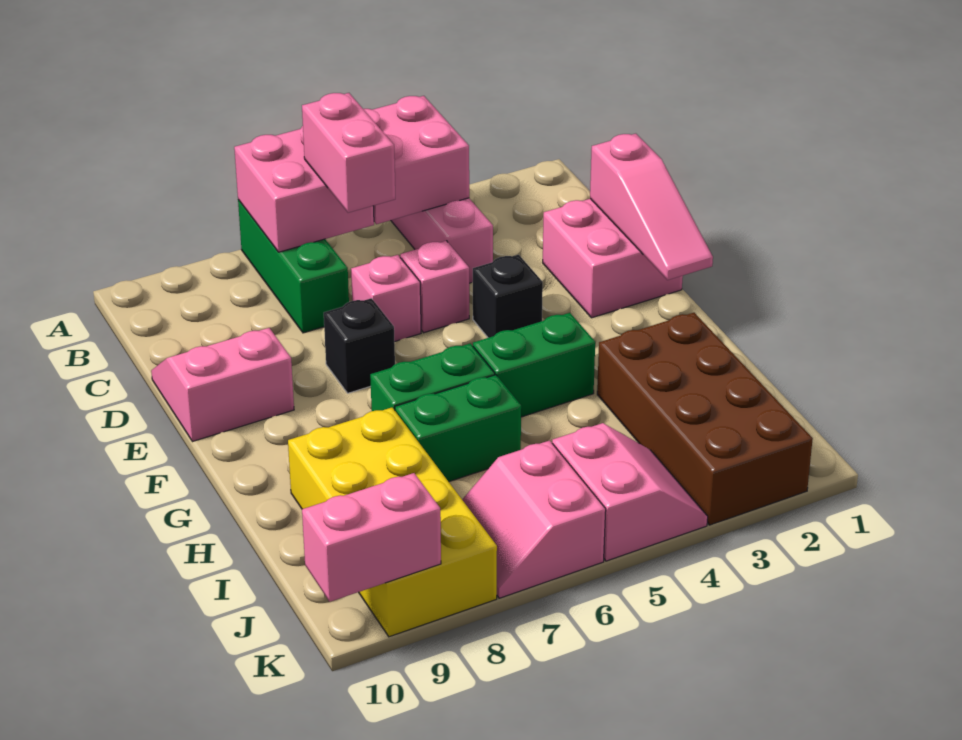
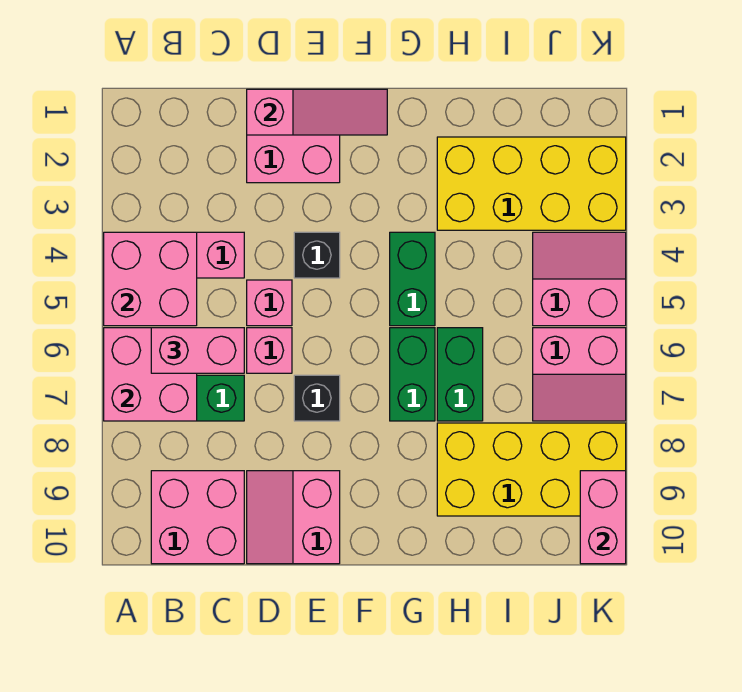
none -> pink brick B9:C10 level 1
brown brick H2:K3 level 1 -> yellow brick H2:K3 level 1

